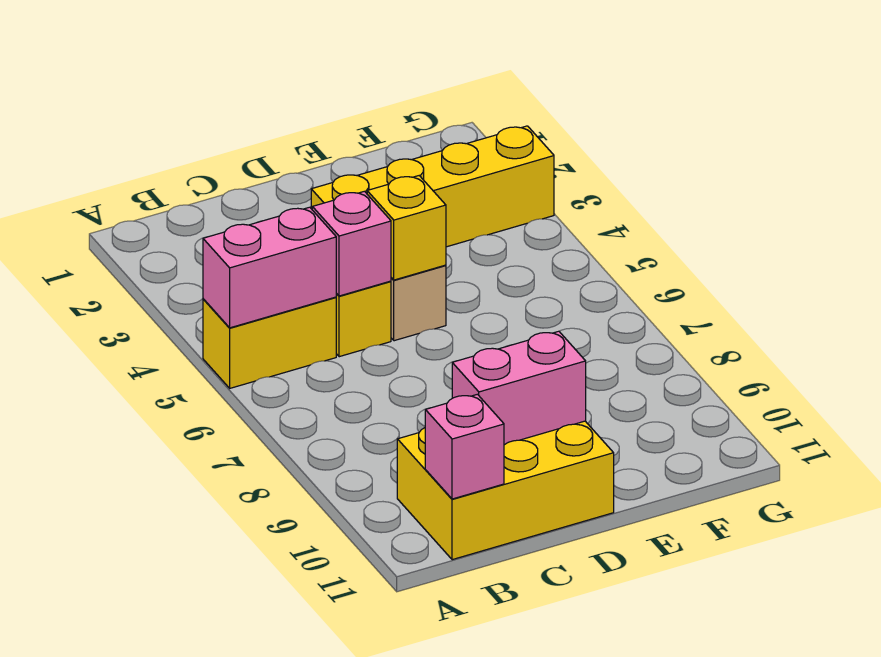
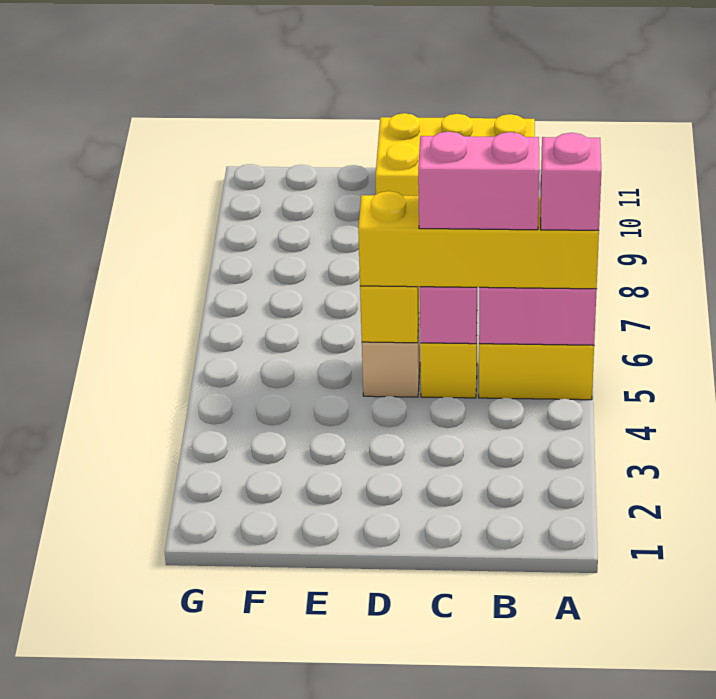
pink brick B11 level 2 -> pink brick A5 level 4
pink brick C10:D10 level 2 -> pink brick B5:C5 level 4
yellow brick D3:G3 level 1 -> yellow brick A5:D5 level 3

